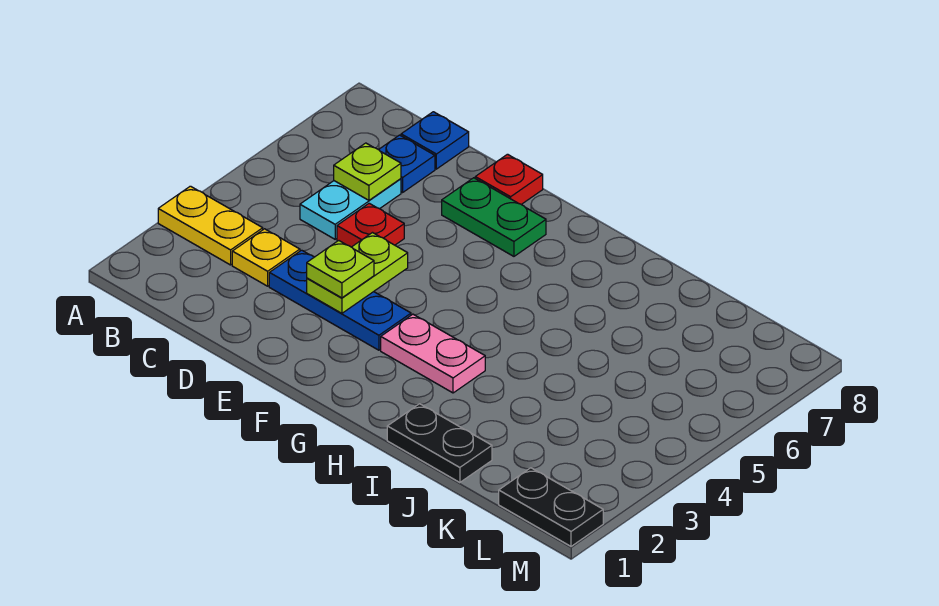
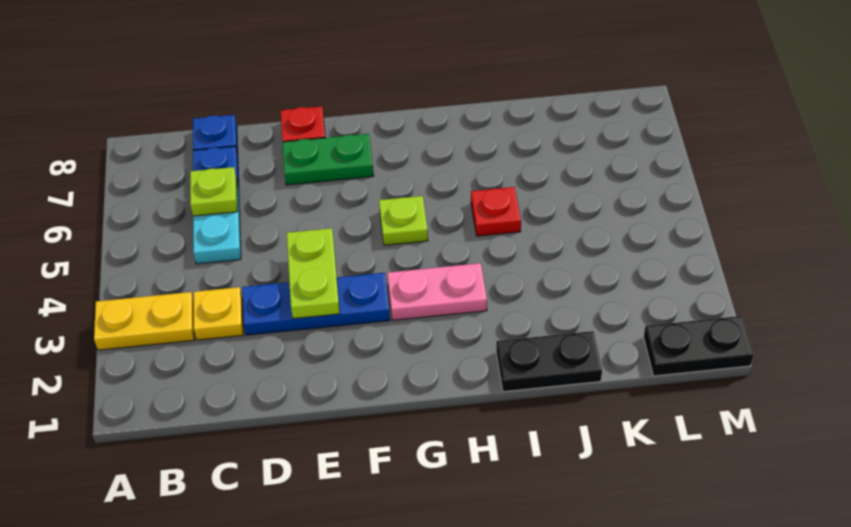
red plate D5 level 1 -> red plate I5 level 1
lime plate E3 level 3 -> lime plate G5 level 1

